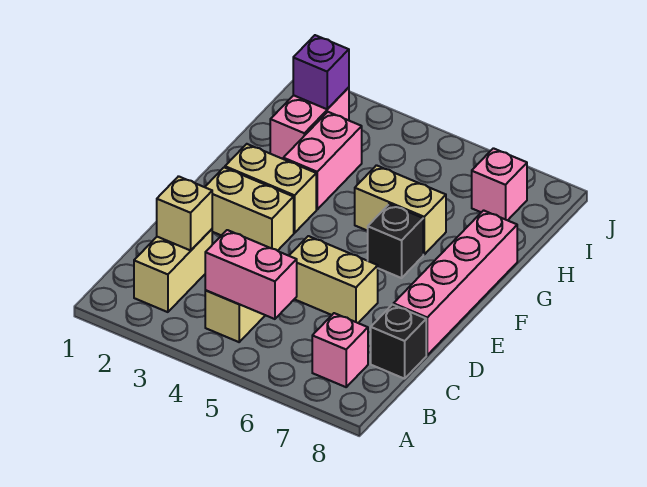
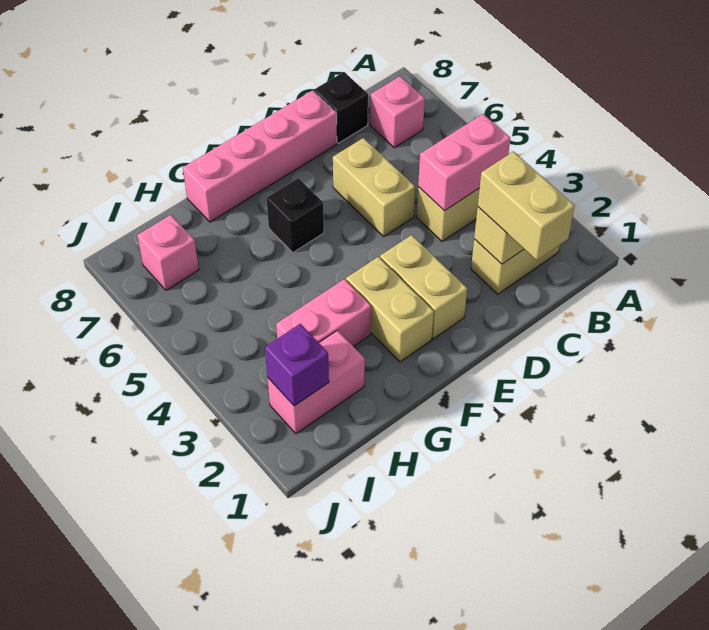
pink brick B4:B5 level 2 -> pink brick B4:C4 level 2
tan brick G5:G6 level 1 -> tan brick C1:C2 level 3

